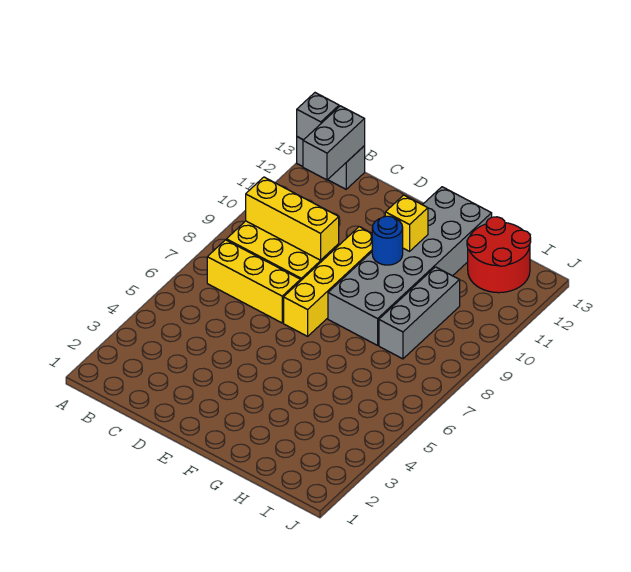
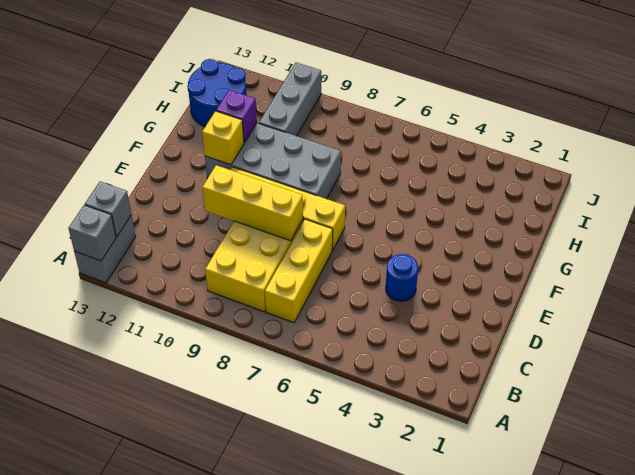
yellow brick B9:D9 level 2 -> yellow brick D8:D10 level 2
grey brick B12:B13 level 2 -> grey brick B13 level 2
grey brick F8:G13 level 1 -> grey brick F8:G11 level 1
blue round brick F10 level 2 -> blue round brick D4 level 1
none -> purple brick G11 level 2
grey brick H8:H10 level 1 -> grey brick H10:J10 level 1
red round brick H12:I13 level 1 -> blue round brick H12:I13 level 1

